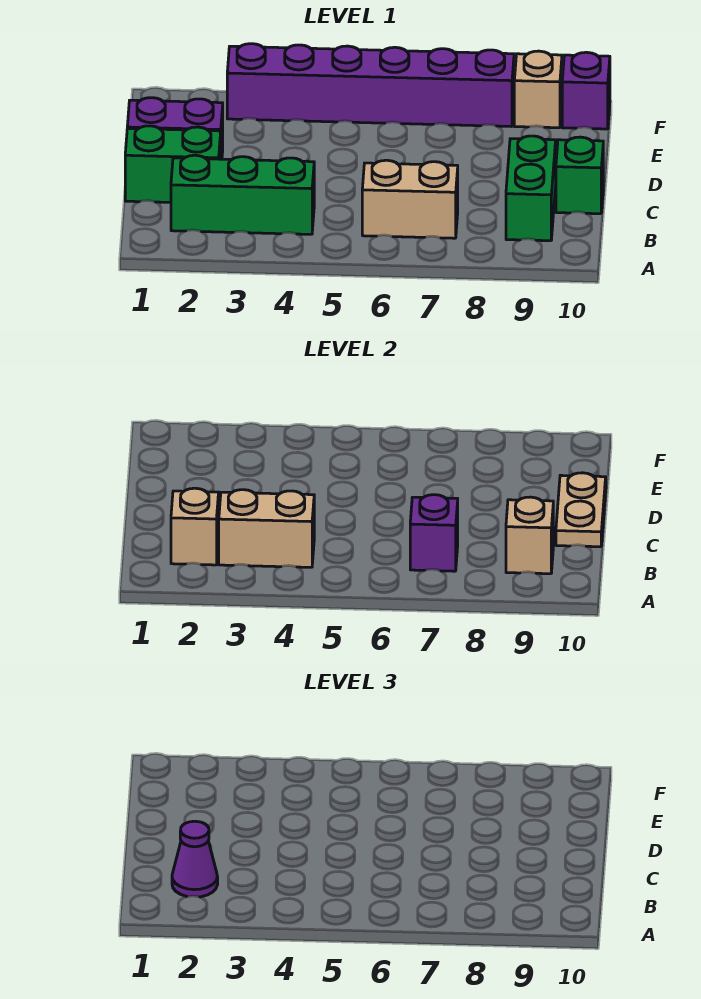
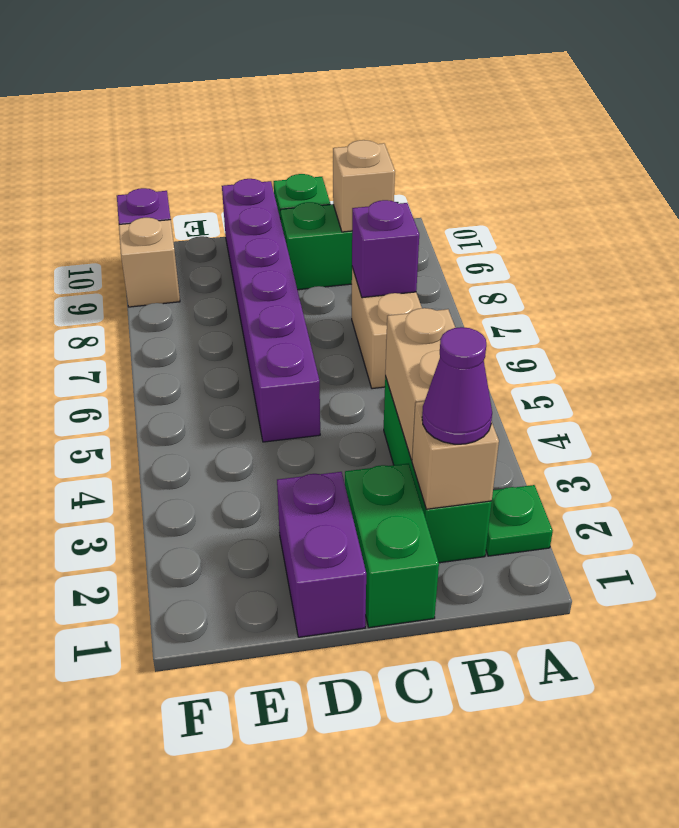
none -> green plate A2 level 1
tan plate C10:D10 level 2 -> none
purple brick F3:F8 level 1 -> purple brick D5:D10 level 1

